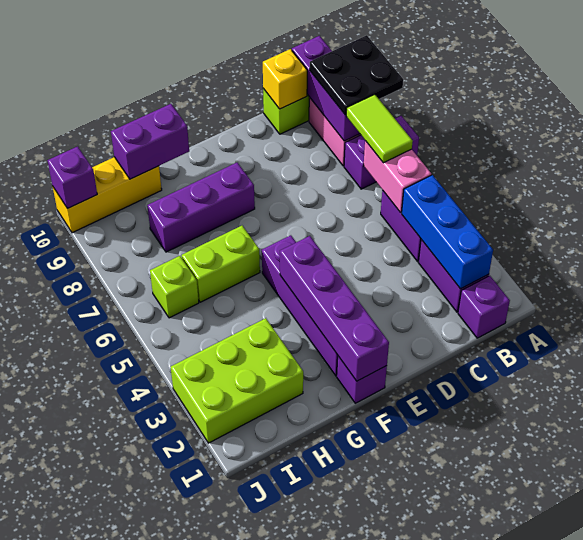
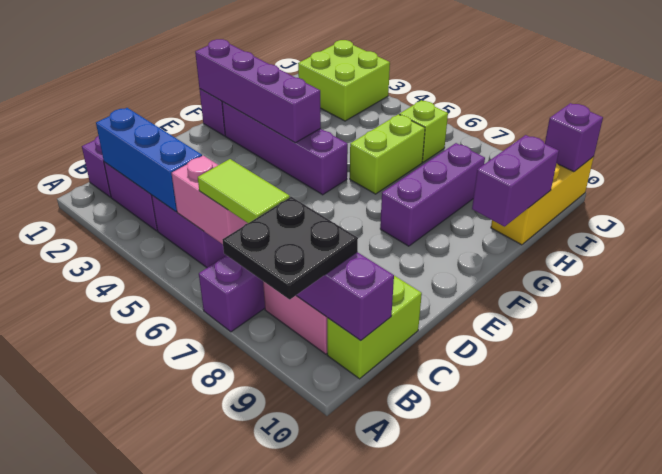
yellow brick C10 level 2 -> none
lime brick H2:J3 level 1 -> lime brick I2:J3 level 1

